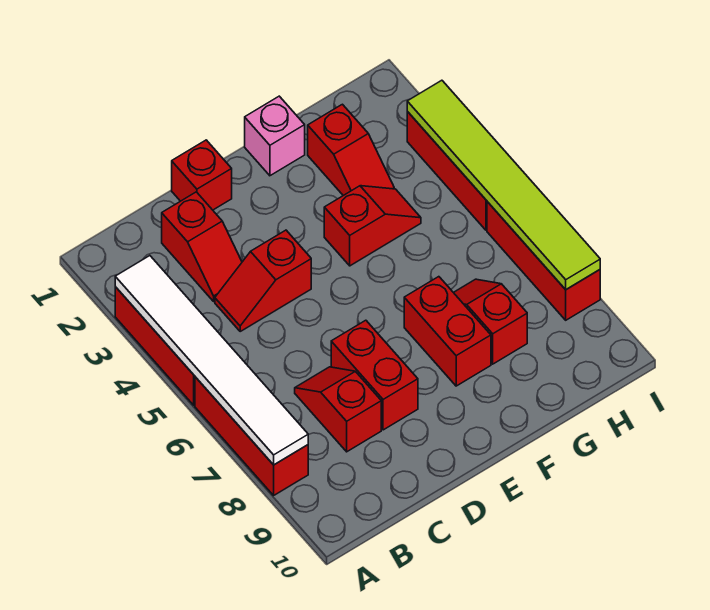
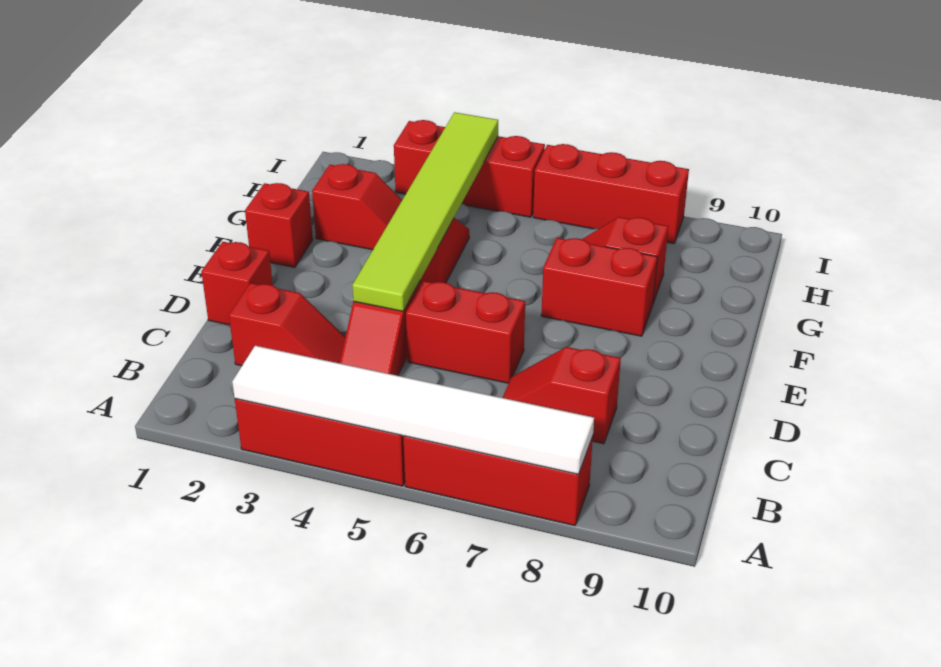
red brick D7:D8 level 1 -> red brick D5:D6 level 1
pink brick F1 level 1 -> red brick F1 level 1
lime tile I3:I8 level 2 -> lime tile D4:I4 level 2

